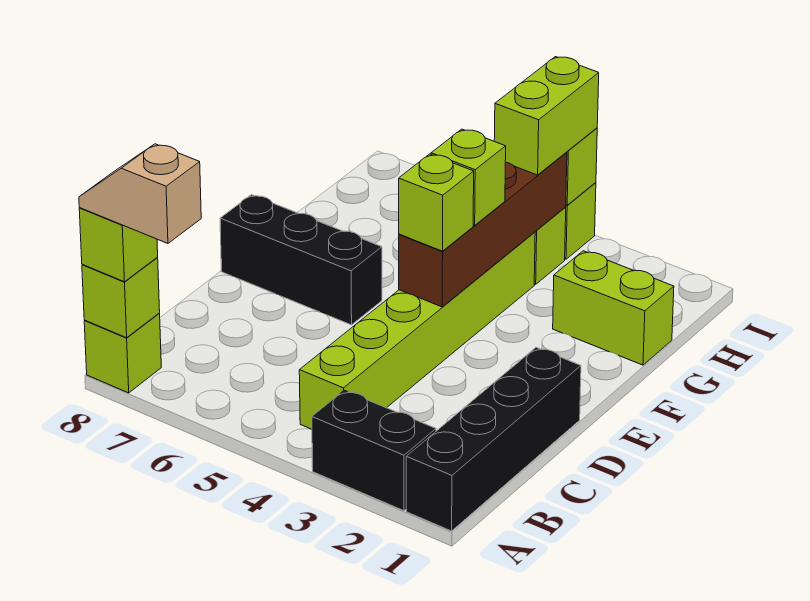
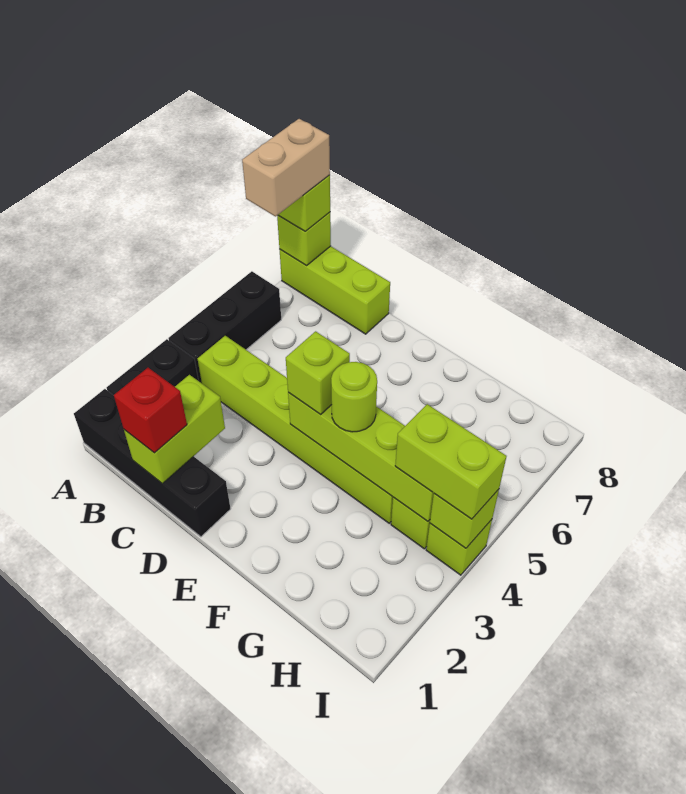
tan slope A7:A8 level 4 top 7 -> tan brick A7:A8 level 4
lime brick A8 level 1 -> lime brick A8:C8 level 1
none -> red brick C1 level 3
brown brick E4:H4 level 2 -> lime brick E4:H4 level 2
black brick E6:E8 level 1 -> black brick A4:A6 level 1
lime brick F4 level 3 -> lime round brick F4 level 3
lime brick G1:G2 level 1 -> lime brick C1:C2 level 2

